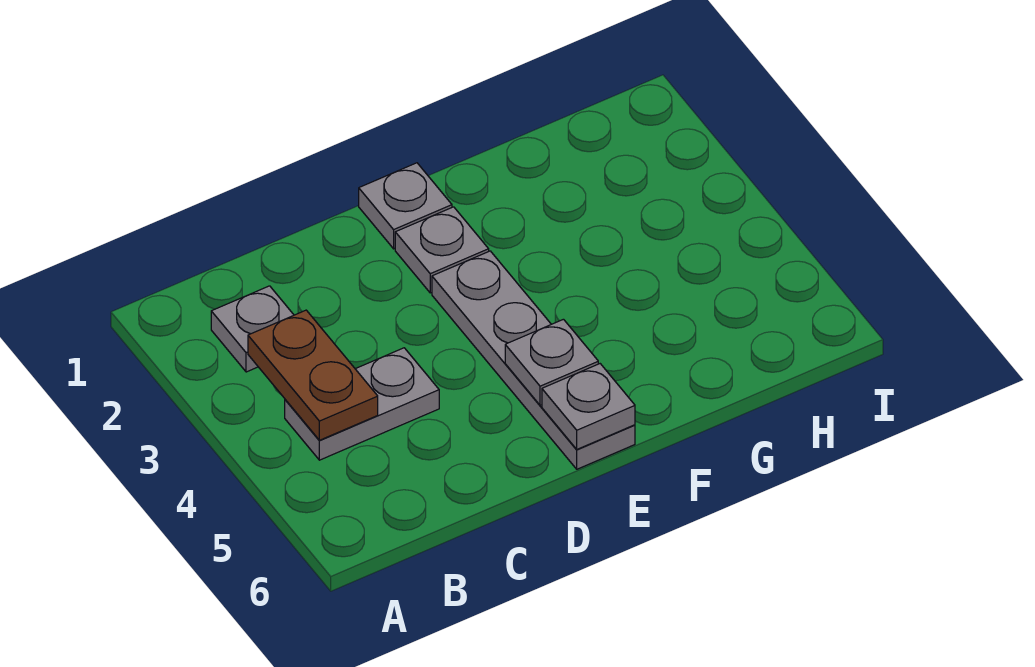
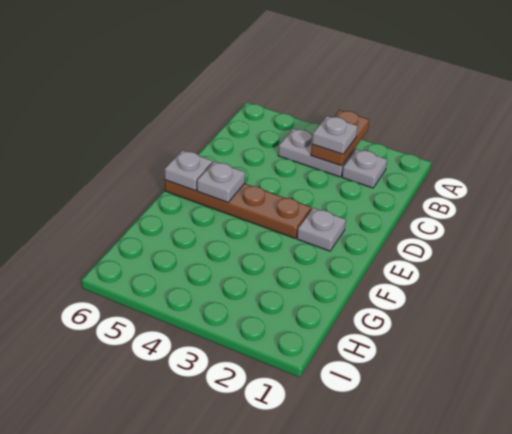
brown plate B3:B4 level 2 -> brown plate A3:B3 level 2
grey plate B4:C4 level 1 -> grey plate B3:B4 level 1
grey plate E1 level 1 -> grey plate B3 level 3
grey plate E3:E6 level 1 -> brown plate E3:E6 level 1

